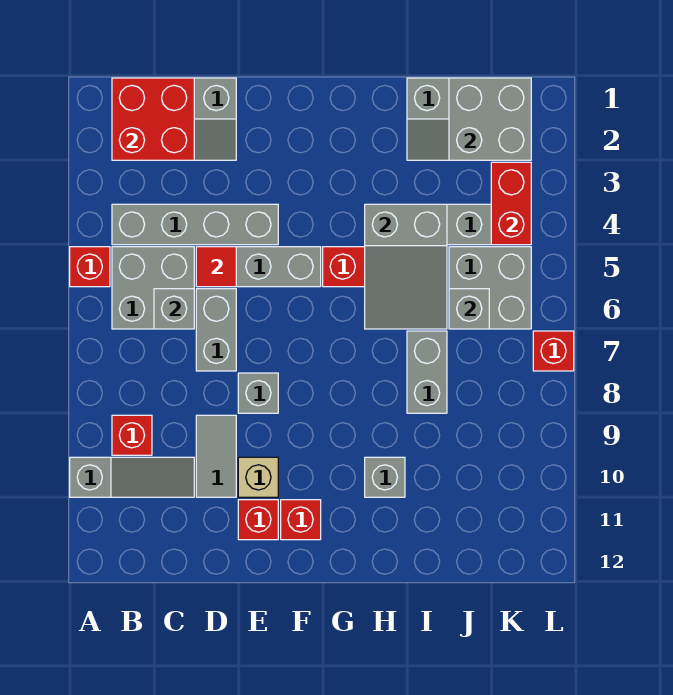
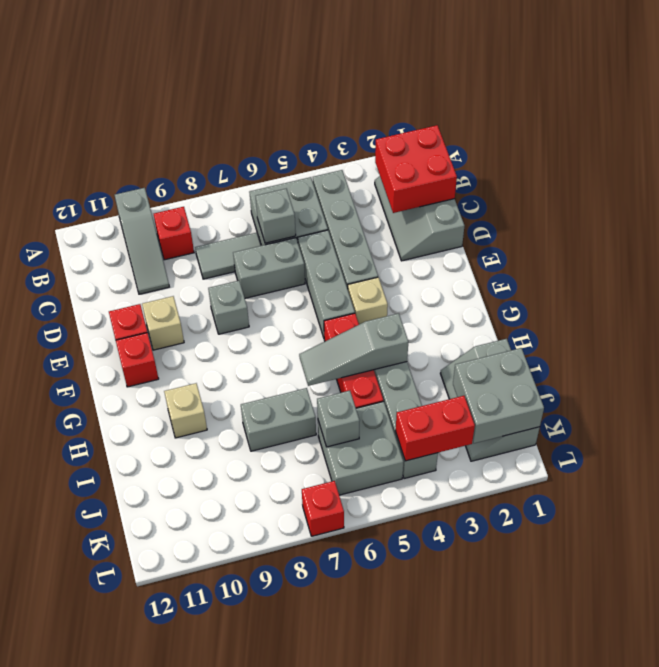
red brick A5 level 1 -> none
red tile D5 level 2 -> none
grey tile D9:D10 level 1 -> grey tile C7:C8 level 1
none -> tan brick F4 level 1
grey slope H4:I6 level 2 top 4 -> grey slope H4:H6 level 2 top 4
grey brick H10 level 1 -> tan brick H10 level 1

